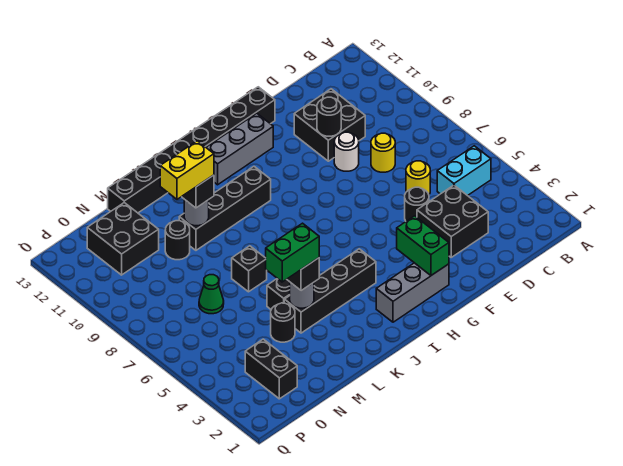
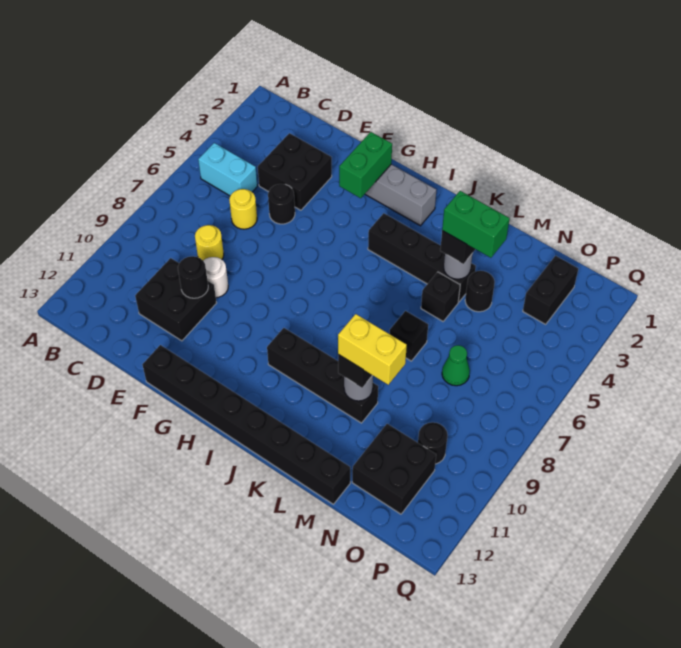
grey brick G12:I12 level 1 -> none
black round brick M10 level 1 -> black round brick O10 level 1

